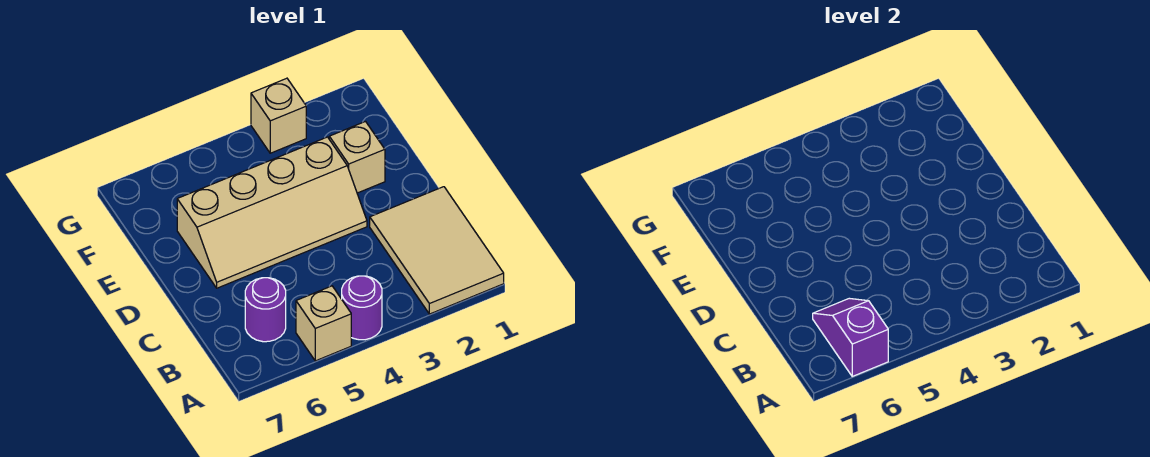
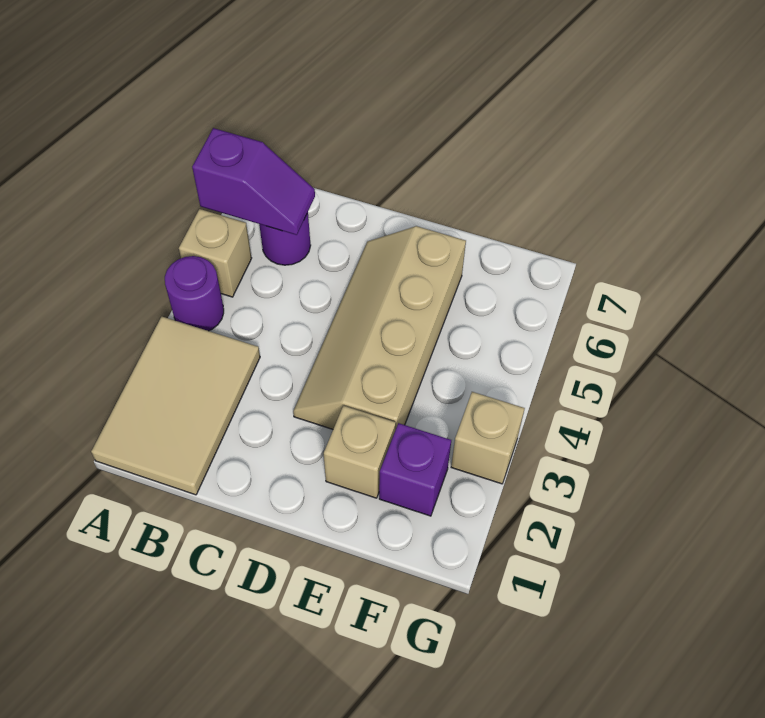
tan tile A1:C2 level 1 -> tan tile A1:B3 level 1
none -> purple brick F2 level 1

